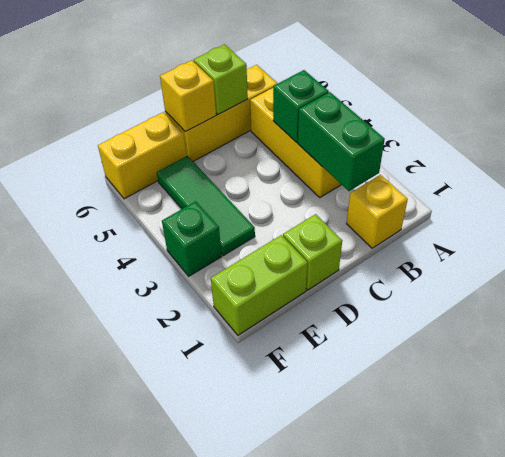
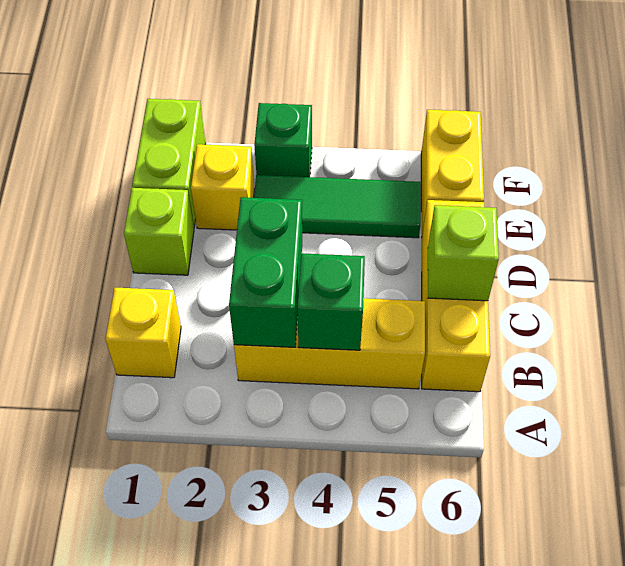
green brick B2:B3 level 2 -> green brick B3:C3 level 2
yellow brick D6 level 2 -> yellow brick E2 level 1

